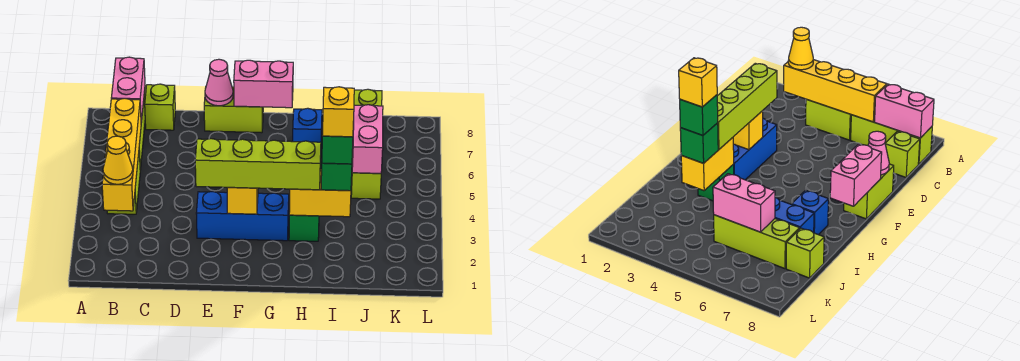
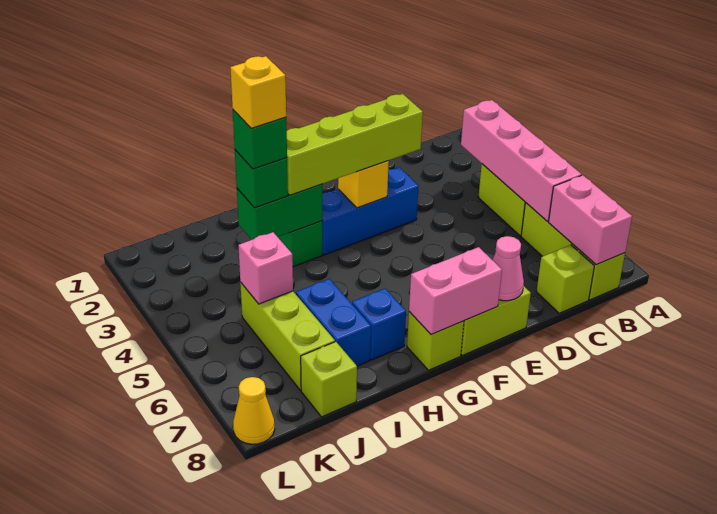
yellow brick B3:B6 level 2 -> pink brick B3:B6 level 2
yellow cone B3 level 3 -> yellow cone L8 level 1
none -> lime brick G8 level 1
yellow brick H3:I3 level 2 -> green brick H3:I3 level 2
pink brick J5:J6 level 2 -> pink brick J5 level 2

